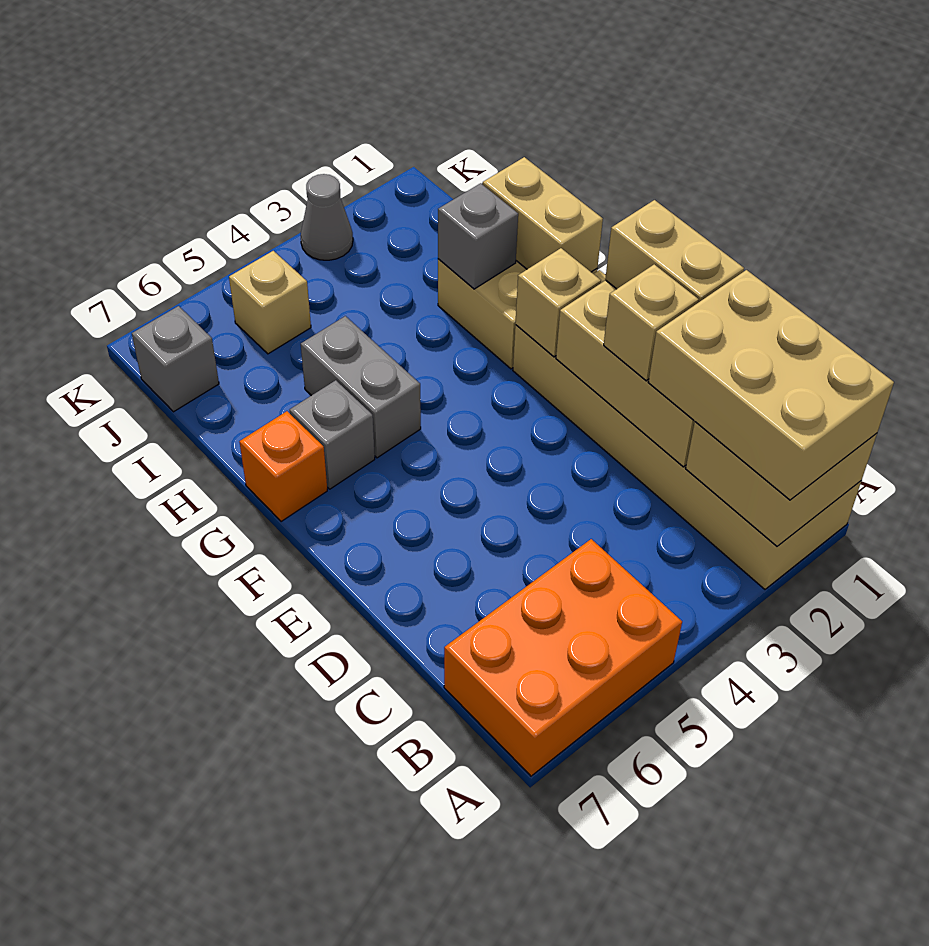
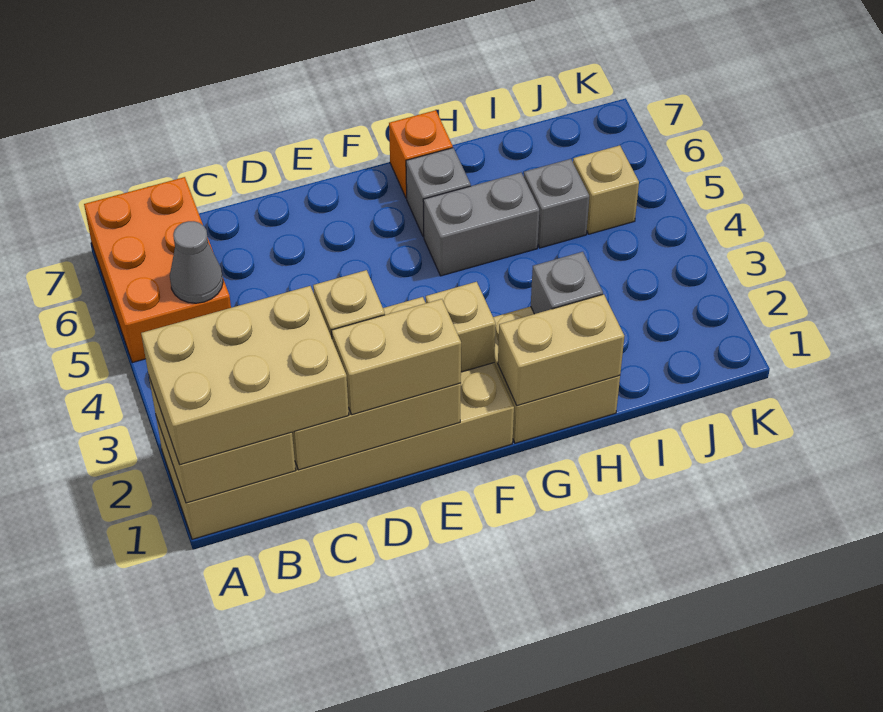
grey brick J7 level 1 -> grey brick I5 level 1
grey cone K3 level 1 -> grey cone B5 level 2

